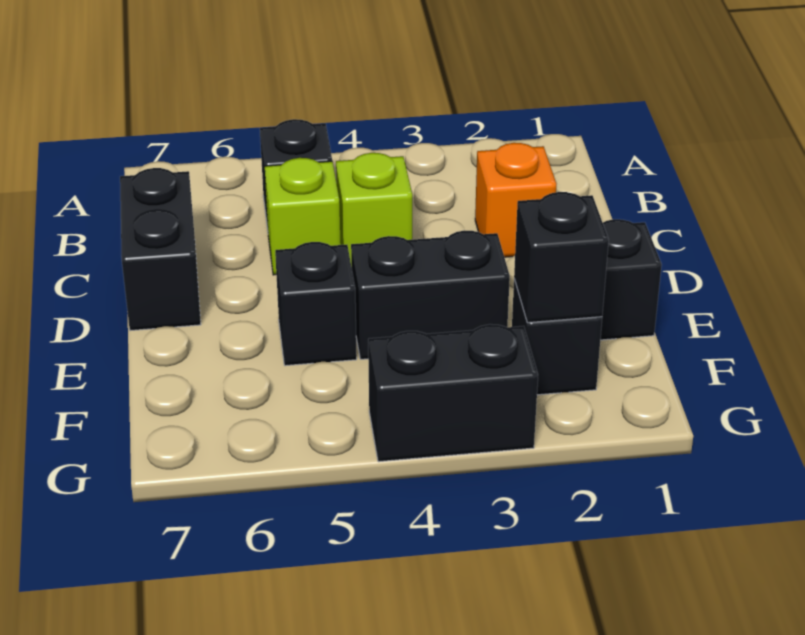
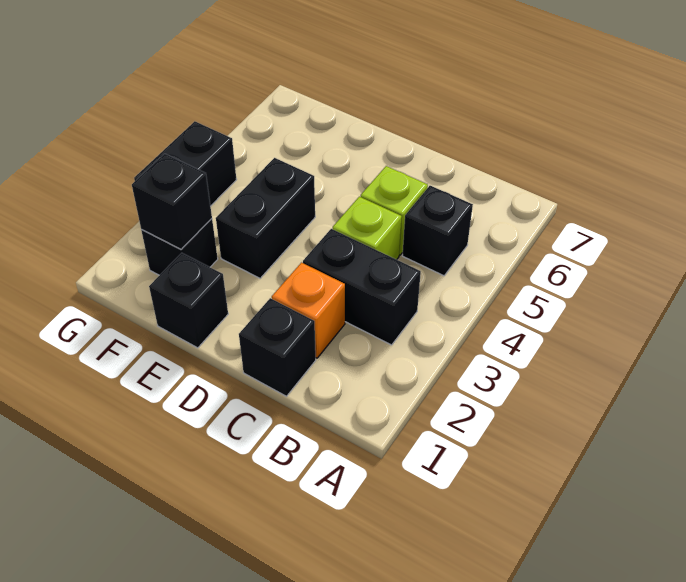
black brick C7:D7 level 1 -> black brick B3:C3 level 1
black brick E5 level 1 -> black brick C1 level 1

